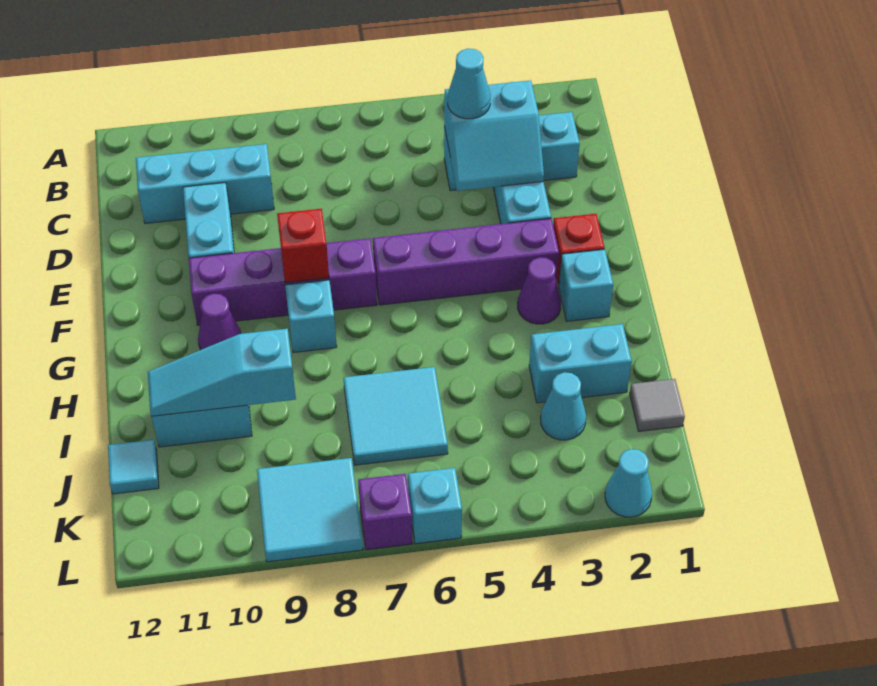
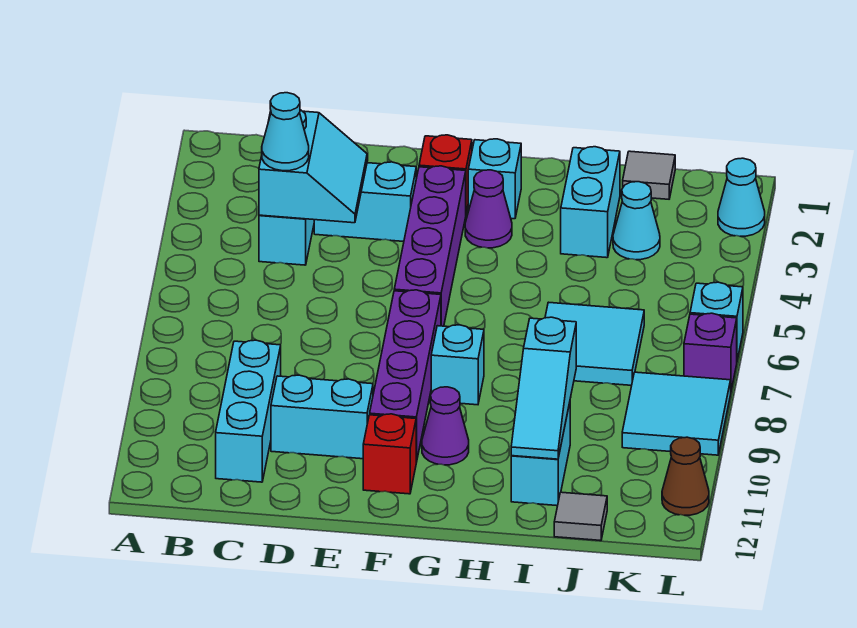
red brick F8 level 2 -> red brick F11 level 1
cyan tile J12 level 1 -> grey tile J12 level 1
none -> brown cone L11 level 1

